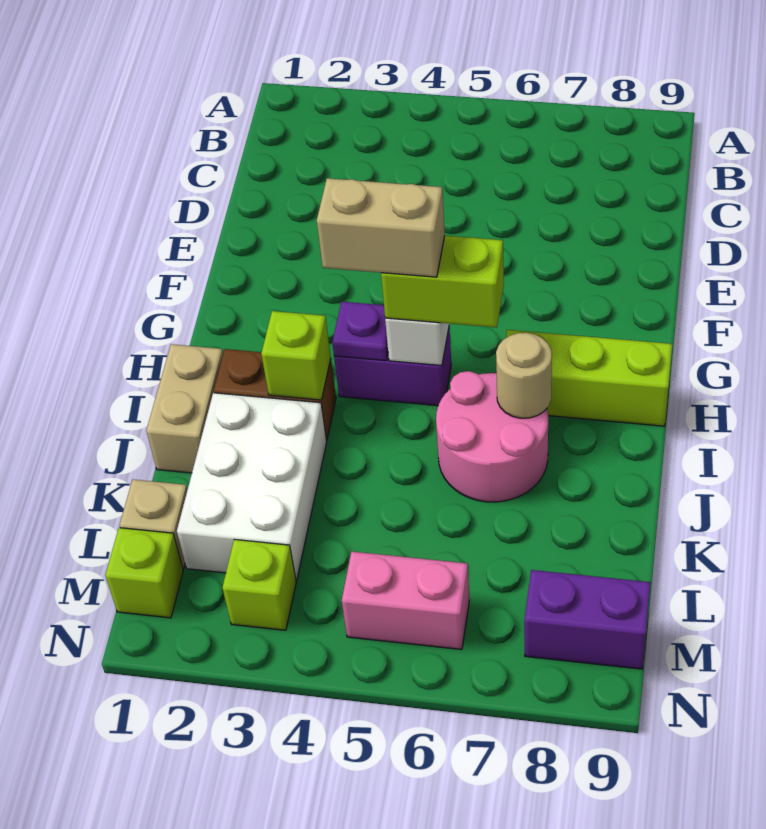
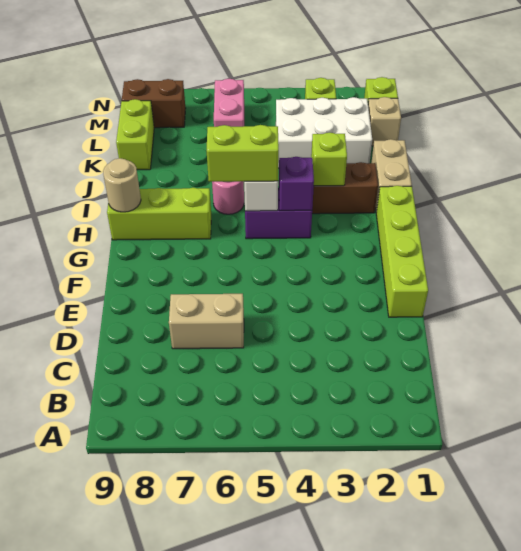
none -> lime brick E1:H1 level 1
purple plate H4 level 2 -> purple brick H4 level 2
tan brick H4:H5 level 4 -> tan brick D6:D7 level 1
pink round brick I6:J7 level 1 -> pink round brick I6 level 1
tan round brick I7 level 2 -> tan round brick H9 level 2
white brick J2:L3 level 1 -> white brick K2:L4 level 1
none -> lime brick K9:L9 level 1
pink brick M5:M6 level 1 -> pink brick L6:M6 level 1
purple brick M8:M9 level 1 -> brown brick M8:M9 level 1

